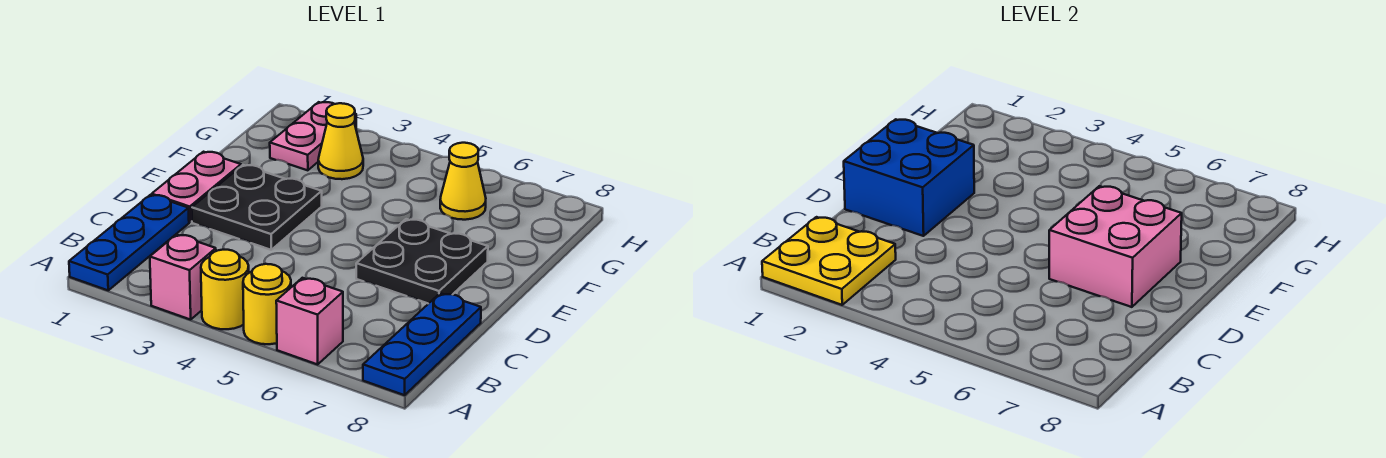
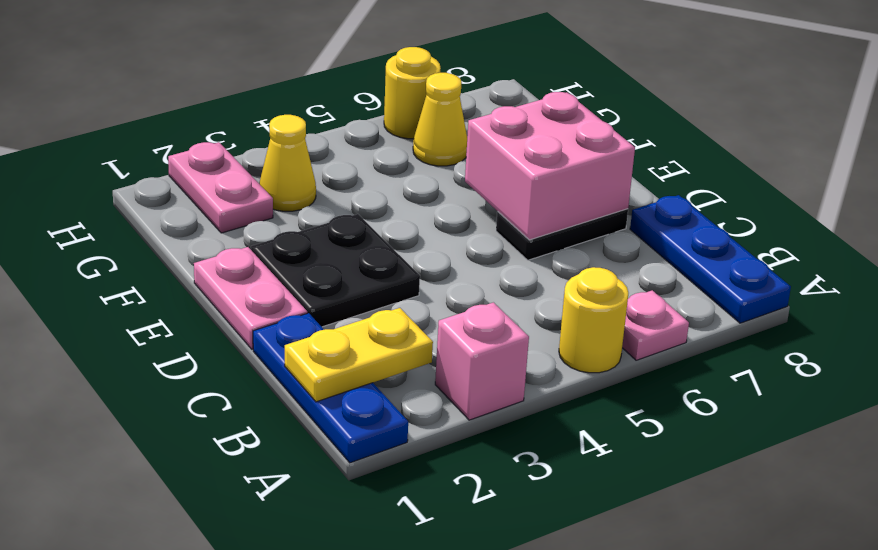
yellow plate A1:B2 level 2 -> yellow plate B1:B2 level 2
yellow round brick A4 level 1 -> yellow round brick H6 level 1
pink brick A6 level 1 -> pink plate A6 level 1
blue brick D1:E2 level 2 -> none
black plate D6:E7 level 1 -> black plate D6:D7 level 1

